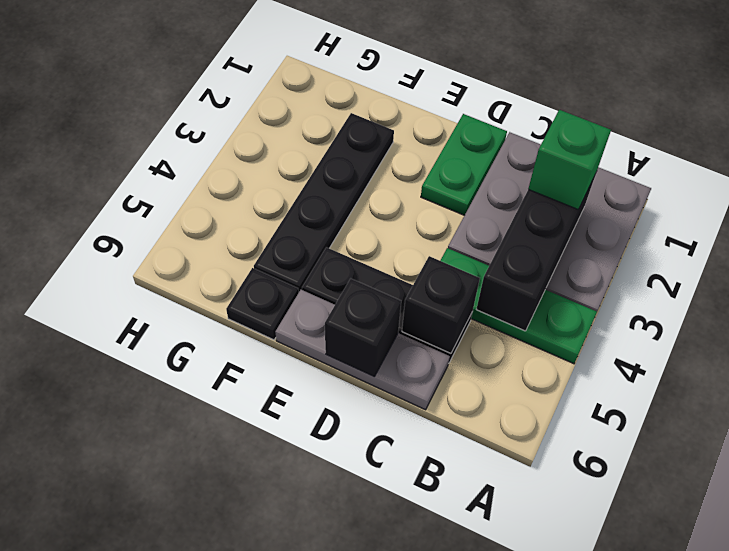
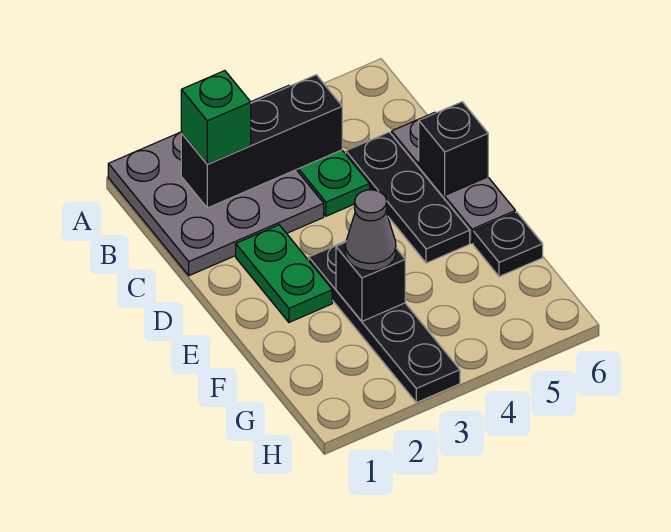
black brick C5 level 2 -> black brick F3 level 2
green plate D1:D2 level 1 -> green plate D2:E2 level 1
black plate F2:F5 level 1 -> black plate E3:H3 level 1
none -> grey cone F3 level 3

